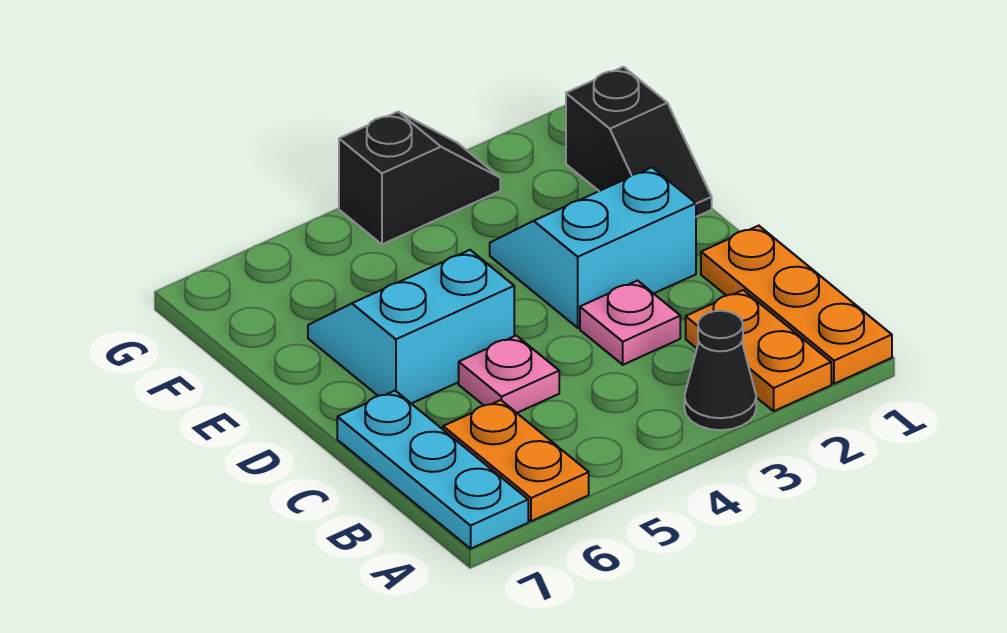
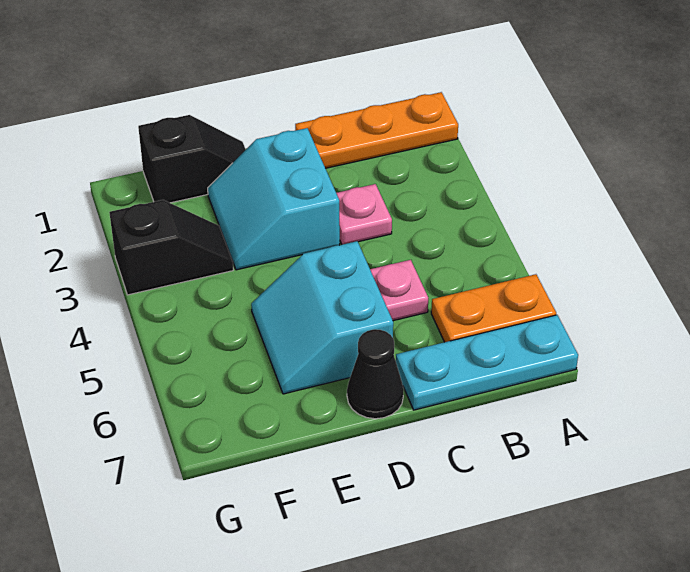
orange plate A2:B2 level 1 -> none
black cone A3 level 1 -> black cone D7 level 1
black slope G3:G4 level 1 top 4 -> black slope F3:G3 level 1 top G

